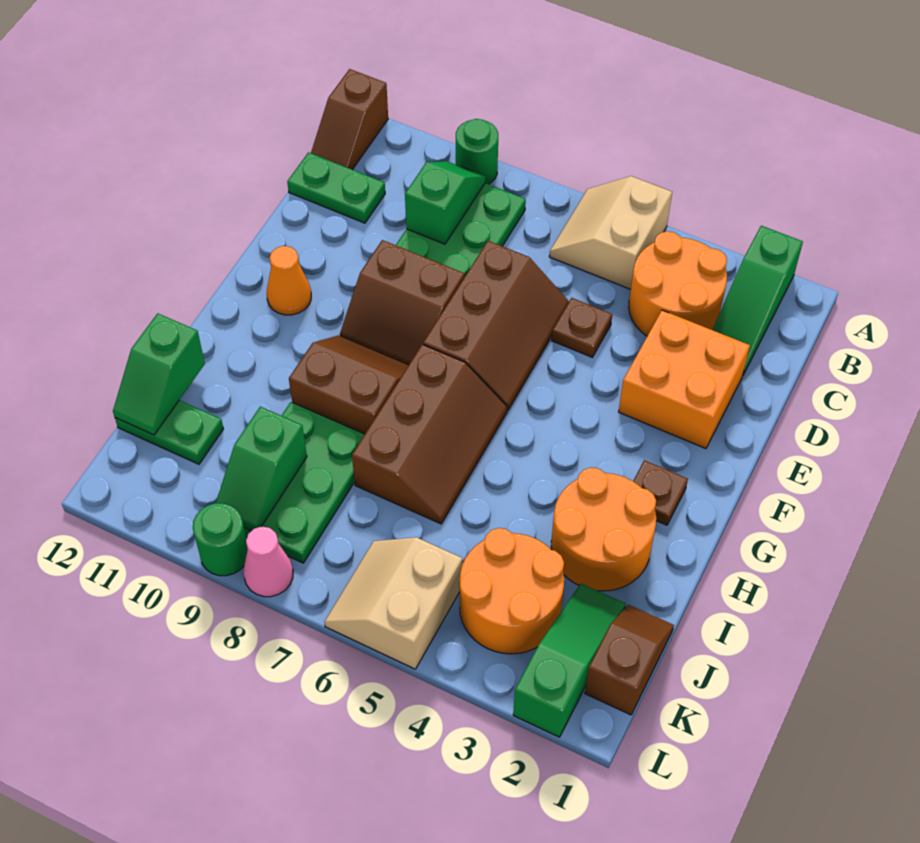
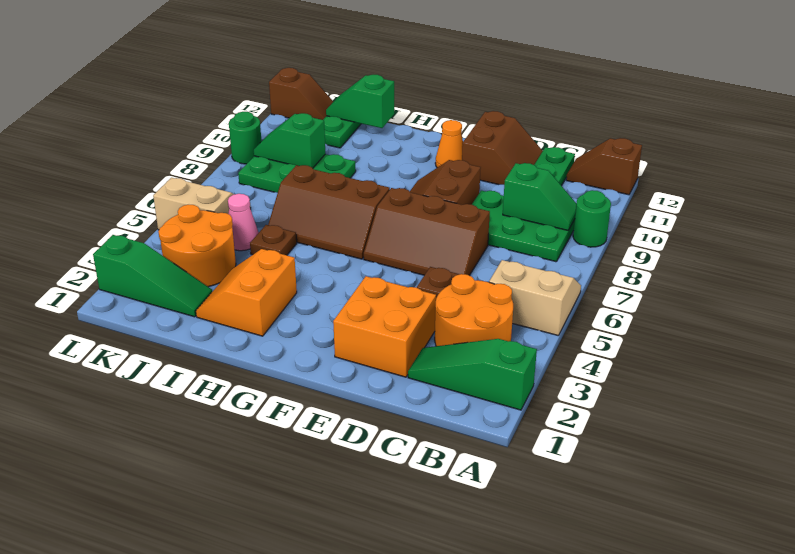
brown plate G2 level 1 -> brown plate I5 level 1
brown slope G8:H9 level 1 top H -> brown slope D11:E12 level 1 top E
orange round brick H2:I3 level 1 -> orange slope H2:I3 level 1 top H
brown slope J1:K1 level 1 top K -> brown slope K12:L12 level 1 top L
pink cone L8 level 1 -> pink cone J5 level 1

